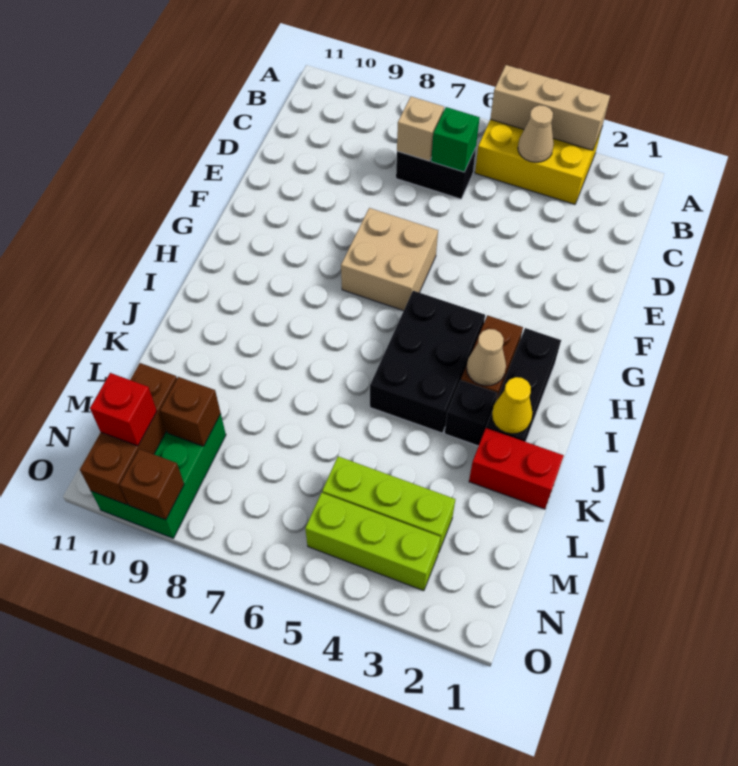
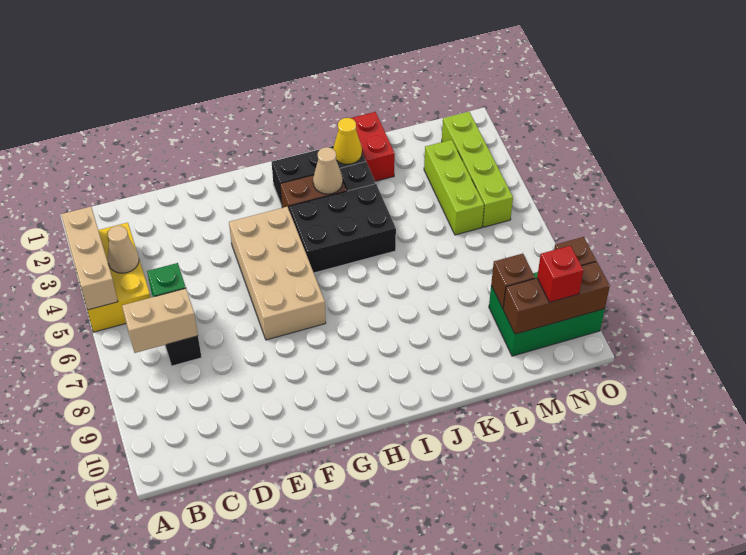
tan brick C7 level 2 -> tan brick B7:C7 level 2
tan brick F6:G7 level 1 -> tan brick F4:G7 level 1
lime brick N3:N5 level 1 -> lime brick N2:N5 level 1

